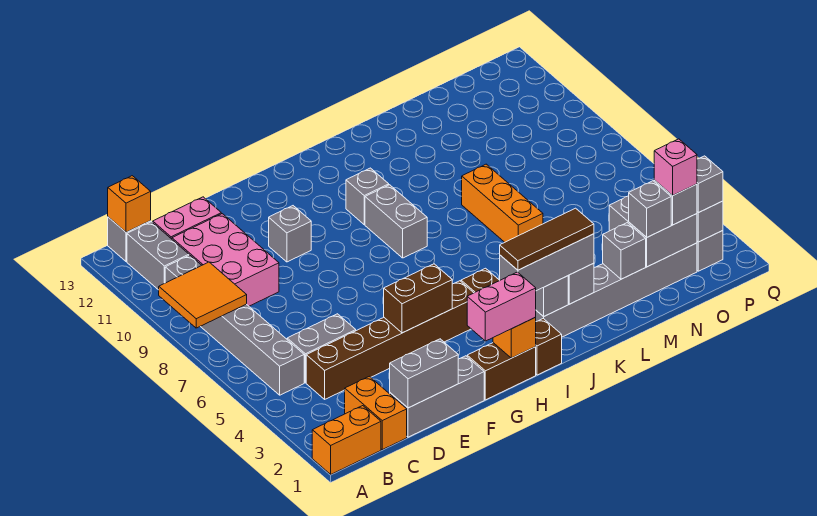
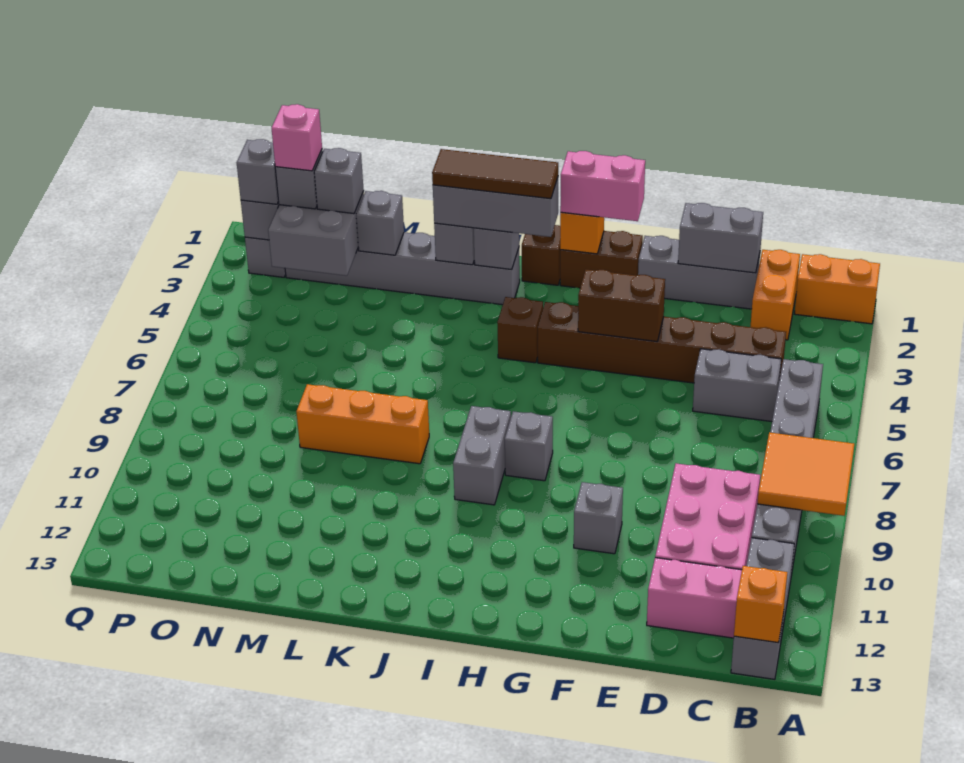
grey brick I10 level 1 -> grey brick H8 level 1
orange brick L6:L8 level 1 -> orange brick K8:M8 level 1

